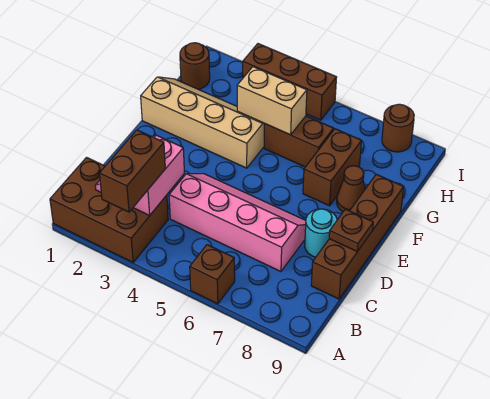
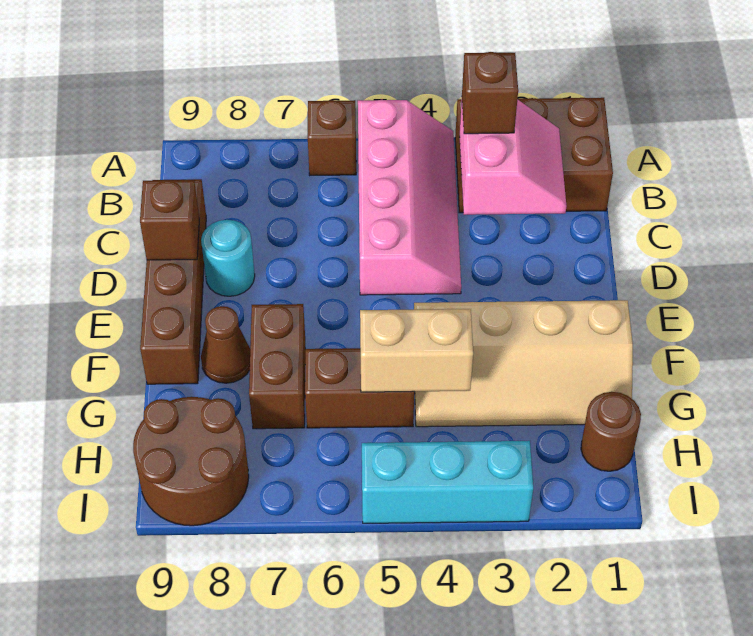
brown brick A3:B3 level 3 -> brown brick B3 level 3
pink slope C4:D7 level 1 top C -> pink slope A4:D5 level 1 top 5
brown plate D9 level 2 -> brown brick D9 level 2
brown brick I3:I5 level 1 -> cyan brick I3:I5 level 1
brown round brick I8 level 1 -> brown round brick H8:I9 level 1

